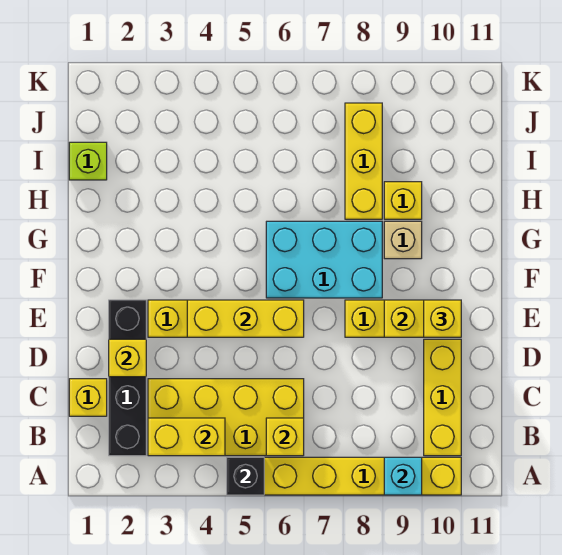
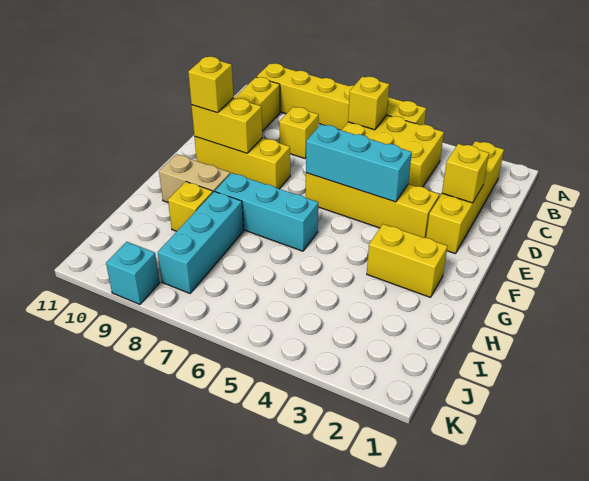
black brick A5 level 2 -> none
cyan brick A9 level 2 -> cyan brick K9 level 1
black brick B2:E2 level 1 -> yellow brick B2:E2 level 1
yellow brick B3:C6 level 1 -> yellow brick B4:C6 level 1
yellow brick B3:B4 level 2 -> yellow brick G2:G3 level 1
yellow brick C1 level 1 -> yellow brick C8 level 1
yellow brick E4:E6 level 2 -> cyan brick E4:E6 level 2
cyan brick F6:G8 level 1 -> cyan brick G6:G8 level 1
tan brick G9 level 1 -> tan brick G9:G10 level 1
yellow brick H8:J8 level 1 -> cyan brick H8:J8 level 1
lime brick I1 level 1 -> none

